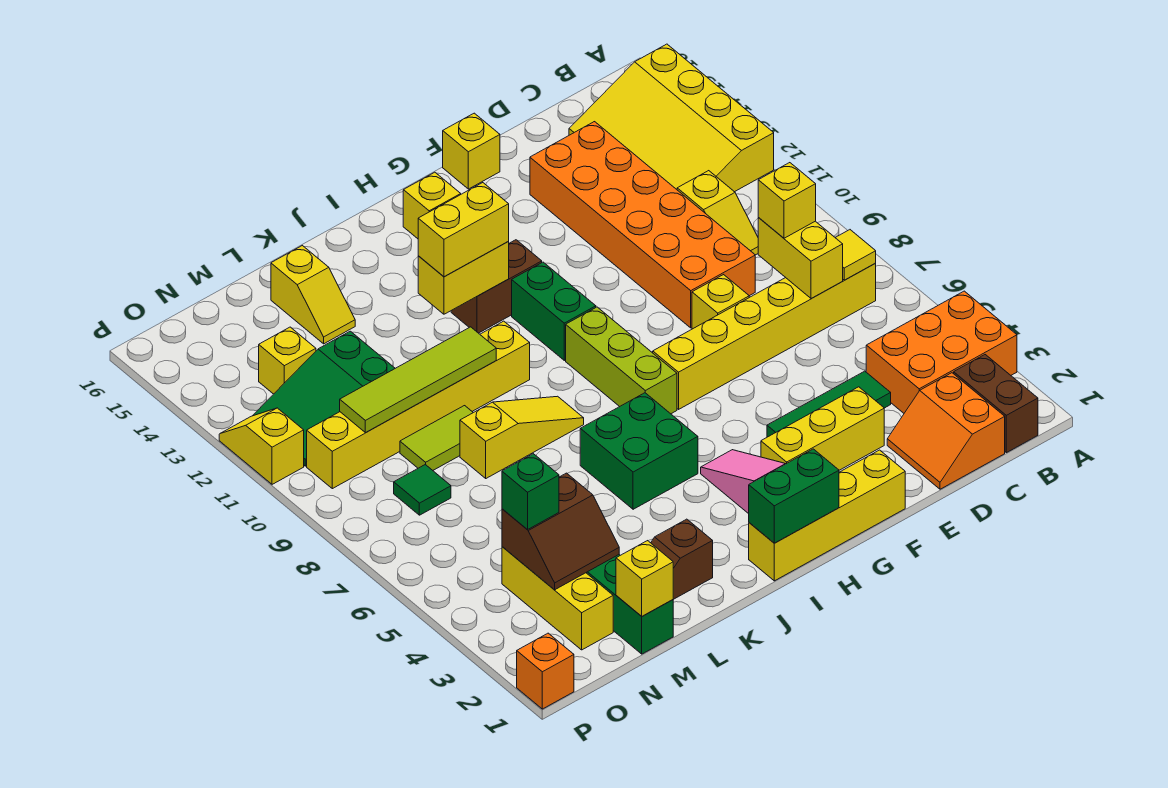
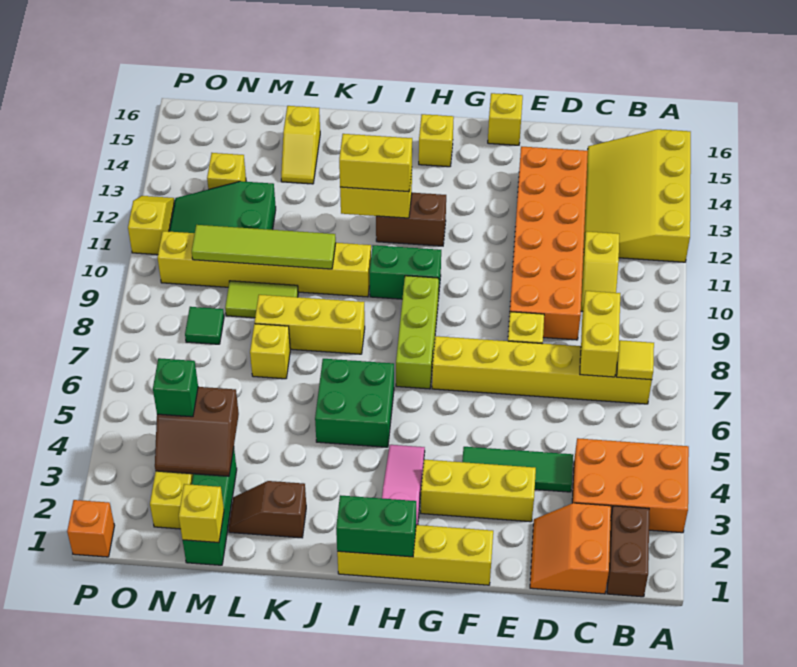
yellow brick C8 level 3 -> yellow brick L7 level 1
green brick H10:H11 level 1 -> green brick H10:I10 level 1
yellow slope J8:L8 level 1 top L -> yellow brick J8:L8 level 1

